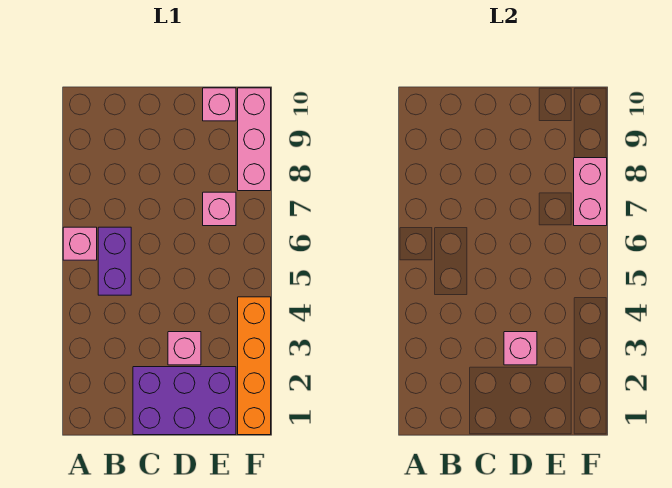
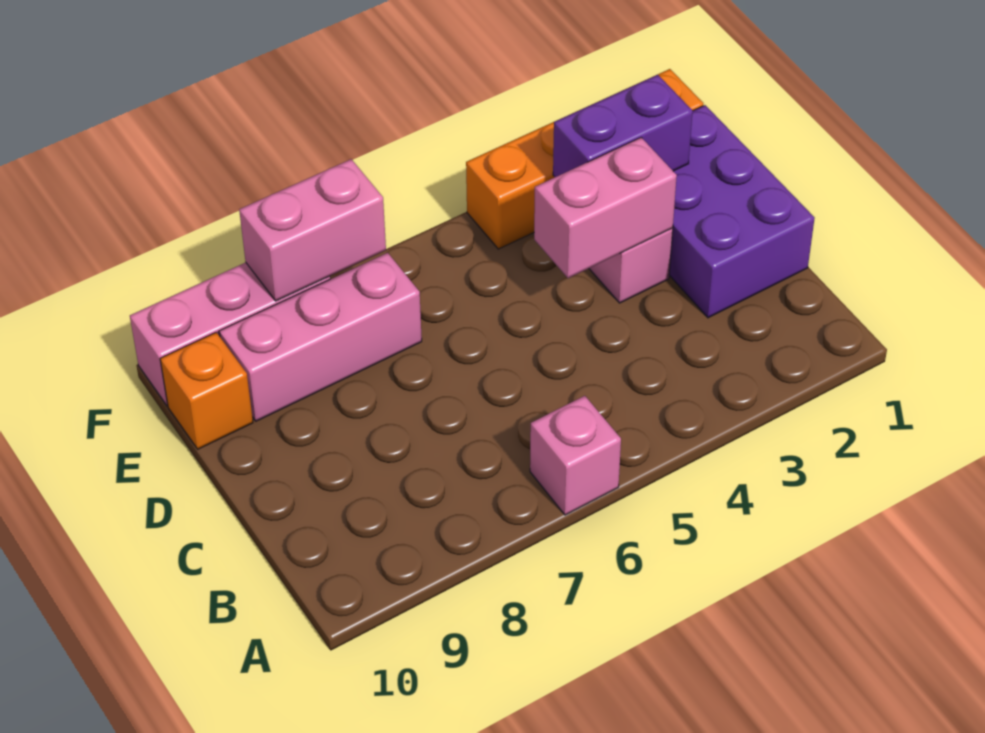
purple brick B5:B6 level 1 -> purple brick E2:E3 level 2
pink brick D3 level 2 -> pink brick D3:D4 level 2
pink brick E7 level 1 -> pink brick E7:E9 level 1
pink brick E10 level 1 -> orange brick E10 level 1

